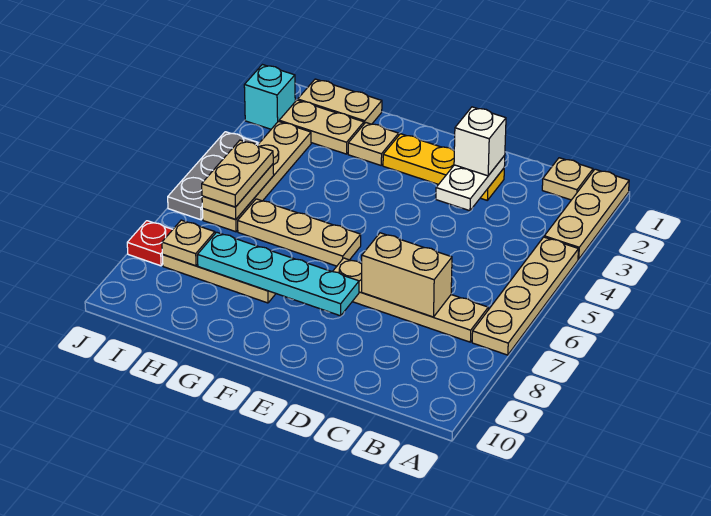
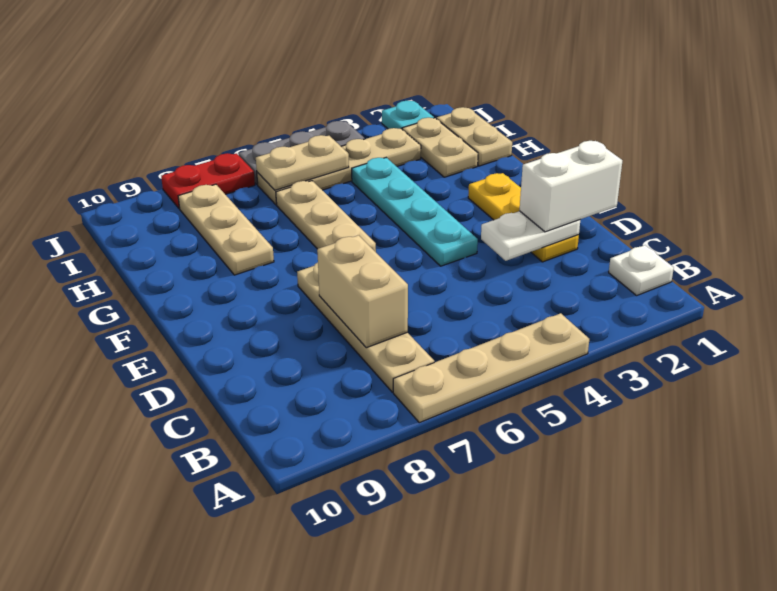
tan plate A1:A3 level 1 -> none
tan plate B1 level 1 -> white plate B1 level 1
white brick D2 level 3 -> white brick D1:D2 level 3
cyan plate E8:H8 level 2 -> cyan plate E4:H4 level 1
tan plate G2 level 1 -> none
tan plate I5:I6 level 3 -> none
tan plate I8 level 2 -> none
cyan brick J2 level 1 -> cyan plate J2 level 1
red plate J8 level 1 -> red plate J7:J8 level 1

